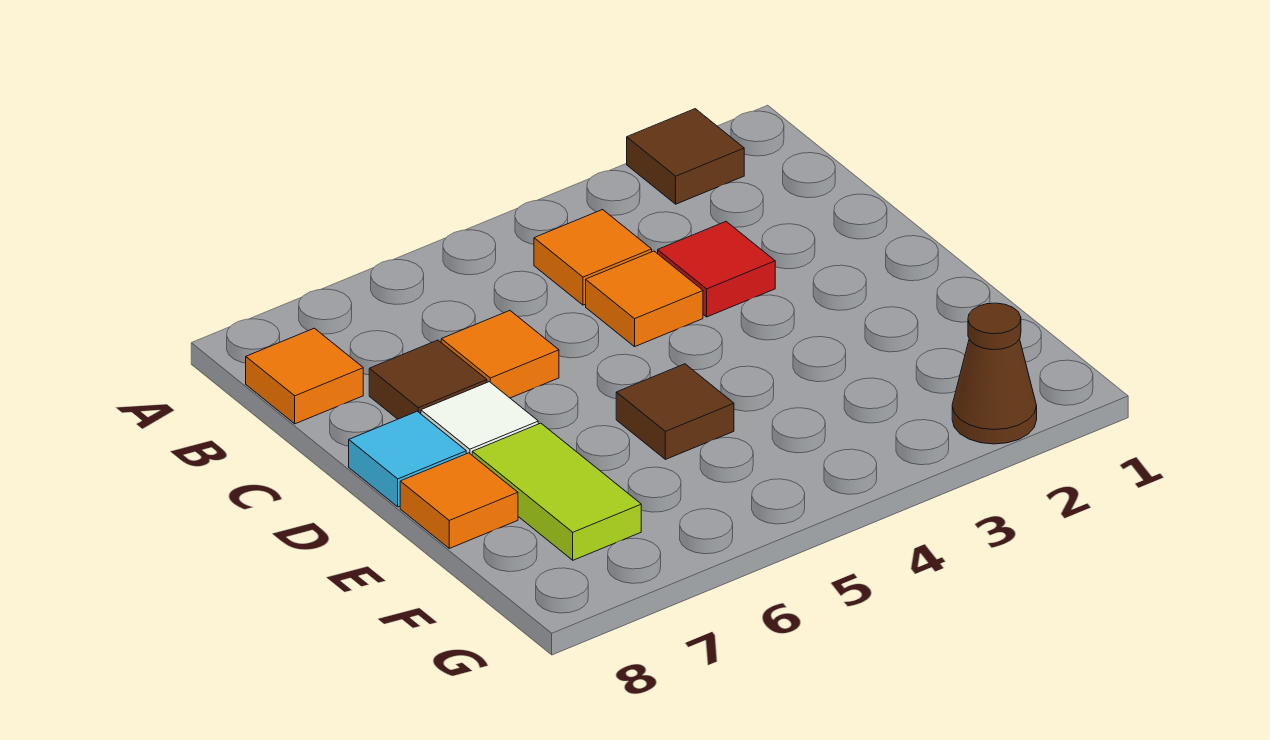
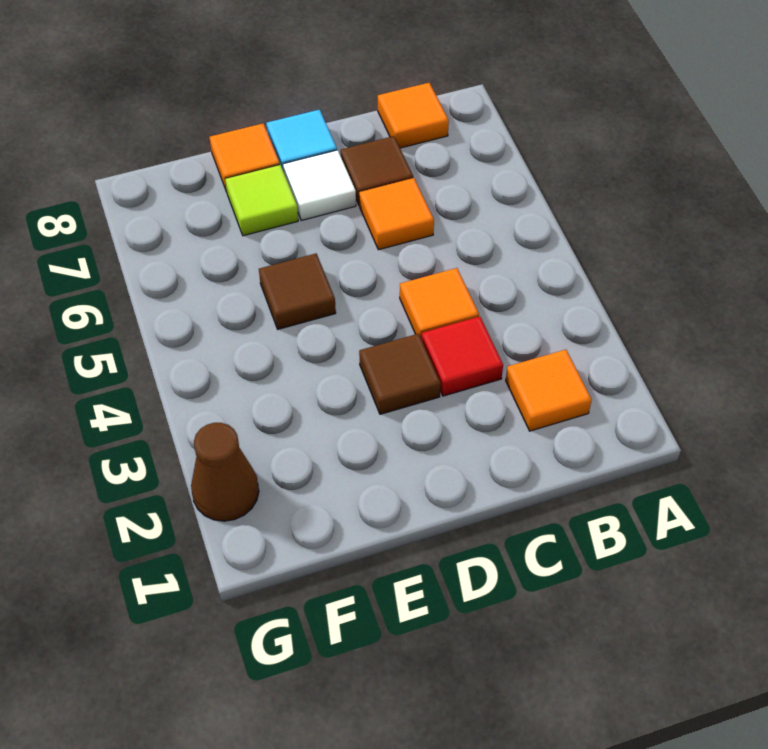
brown tile A2 level 1 -> brown tile D3 level 1
orange tile B4 level 1 -> orange tile B2 level 1
lime tile E7:F7 level 1 -> lime tile E7 level 1

